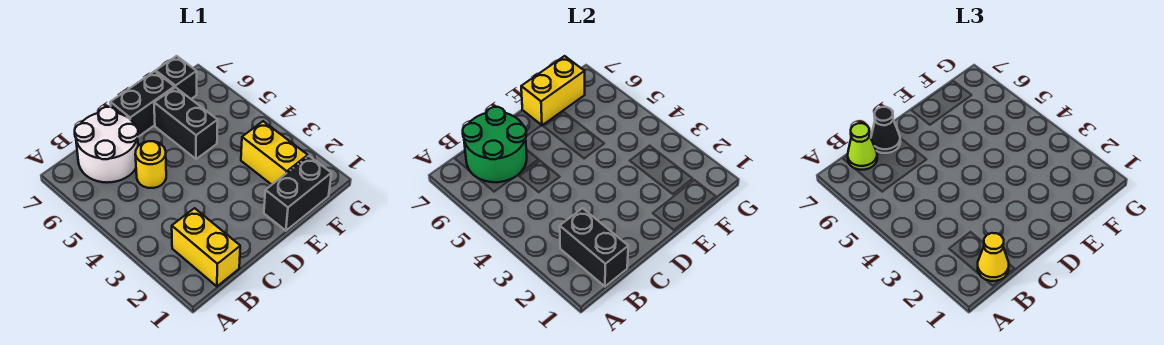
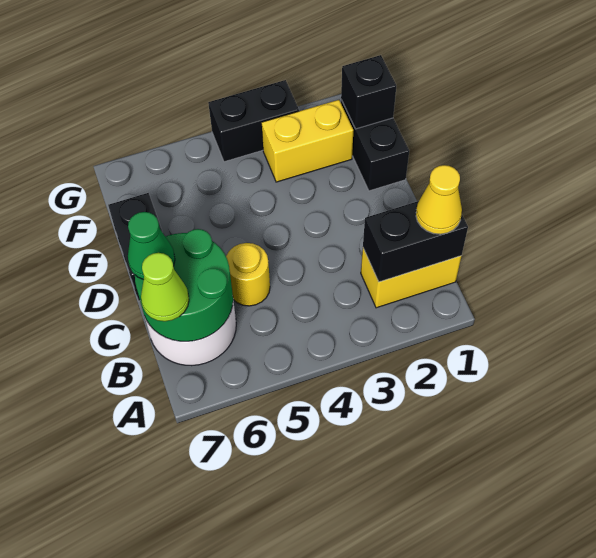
black cone C7 level 3 -> green cone C7 level 3
black brick E5:E6 level 1 -> black brick G3:G4 level 1
yellow brick E7:F7 level 2 -> none
black brick F7 level 1 -> black brick F1 level 2

